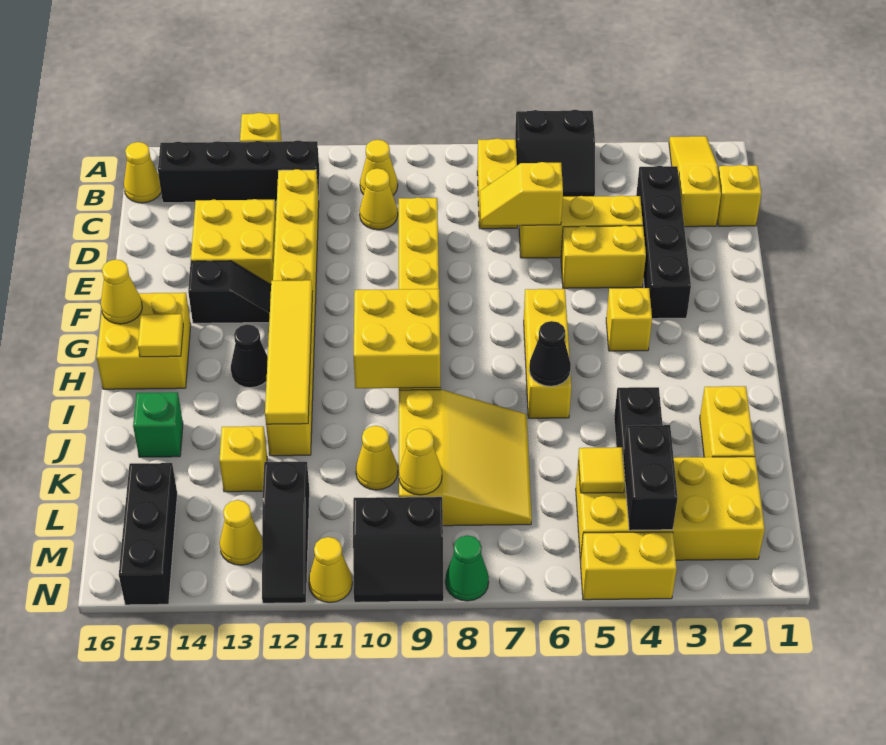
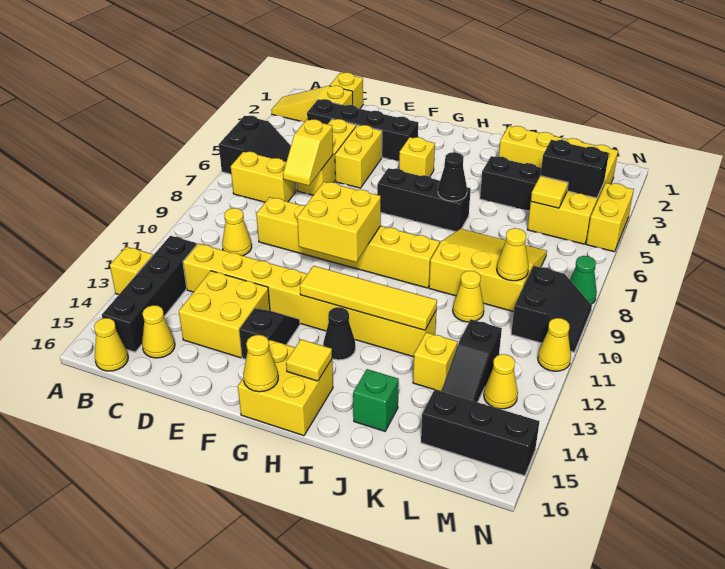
yellow cone B10 level 1 -> yellow cone C15 level 1
yellow brick G6:I6 level 1 -> black brick G6:I6 level 1
yellow brick H9:I10 level 2 -> yellow brick F9:G10 level 2
black slope L12:N12 level 1 top L -> black slope L12:L14 level 1 top 12

